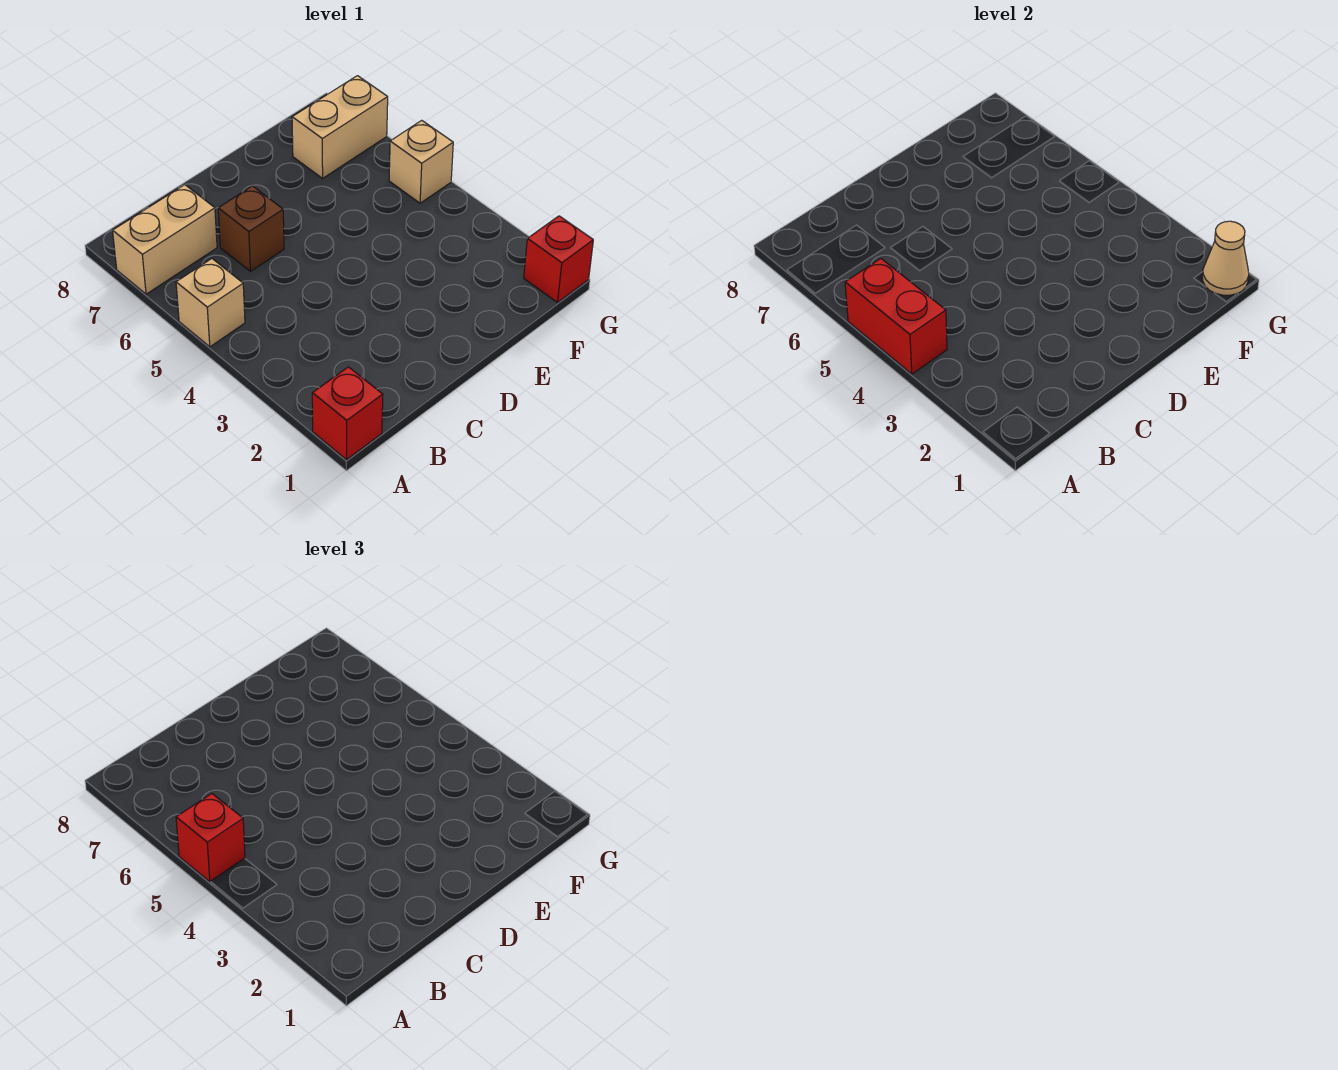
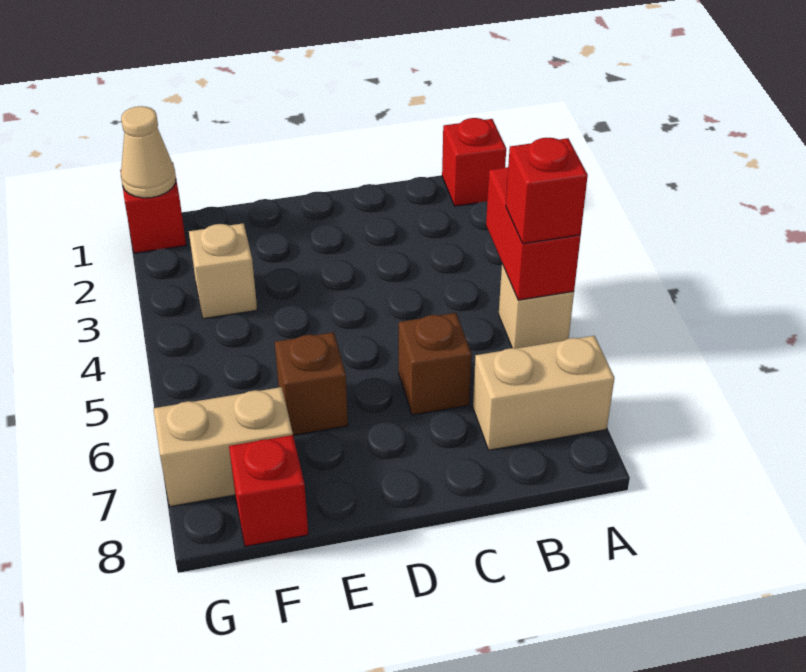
none -> brown brick E6 level 1
none -> red brick F8 level 1
tan brick G5 level 1 -> tan brick F3 level 1

